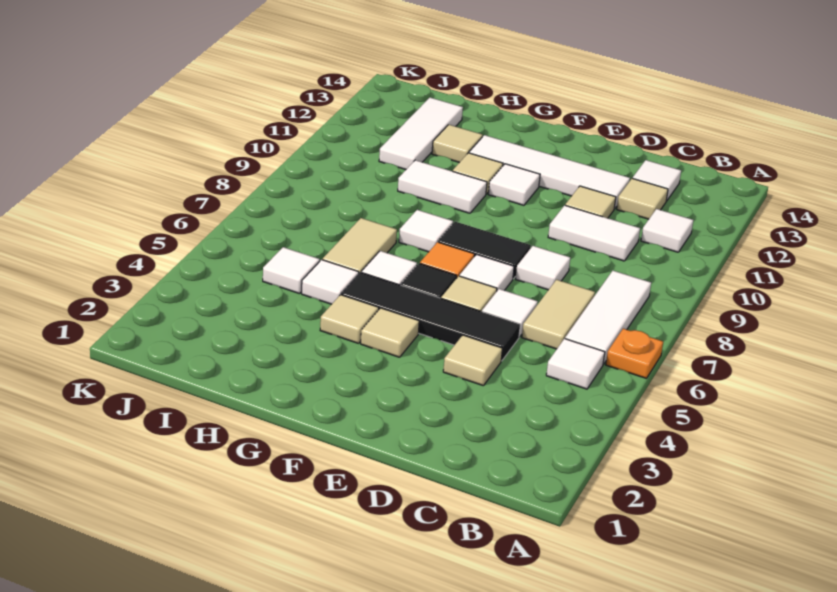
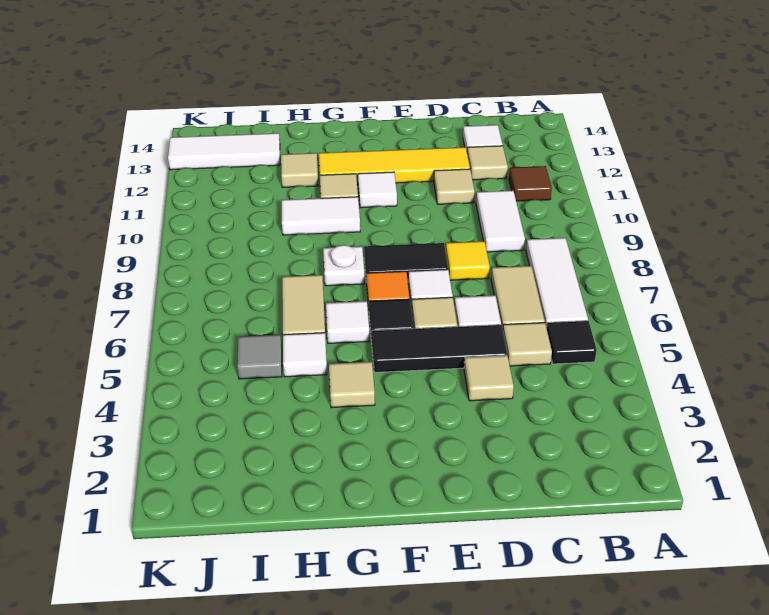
orange plate A6 level 1 -> none
white tile B5 level 1 -> black tile B5 level 1
white tile B11 level 1 -> brown tile B11 level 1
white tile C10:D10 level 1 -> white tile C9:C10 level 1
black tile D5:G5 level 1 -> black tile D5:F5 level 1
white tile D8 level 1 -> yellow tile D8 level 1
white tile D12:G12 level 1 -> yellow tile D12:G12 level 1
tan tile F4 level 1 -> tan tile C5 level 1
white tile G8 level 1 -> white plate G8 level 1
white tile I5 level 1 -> grey tile I5 level 1
white tile I11:I13 level 1 -> white tile I13:K13 level 1

